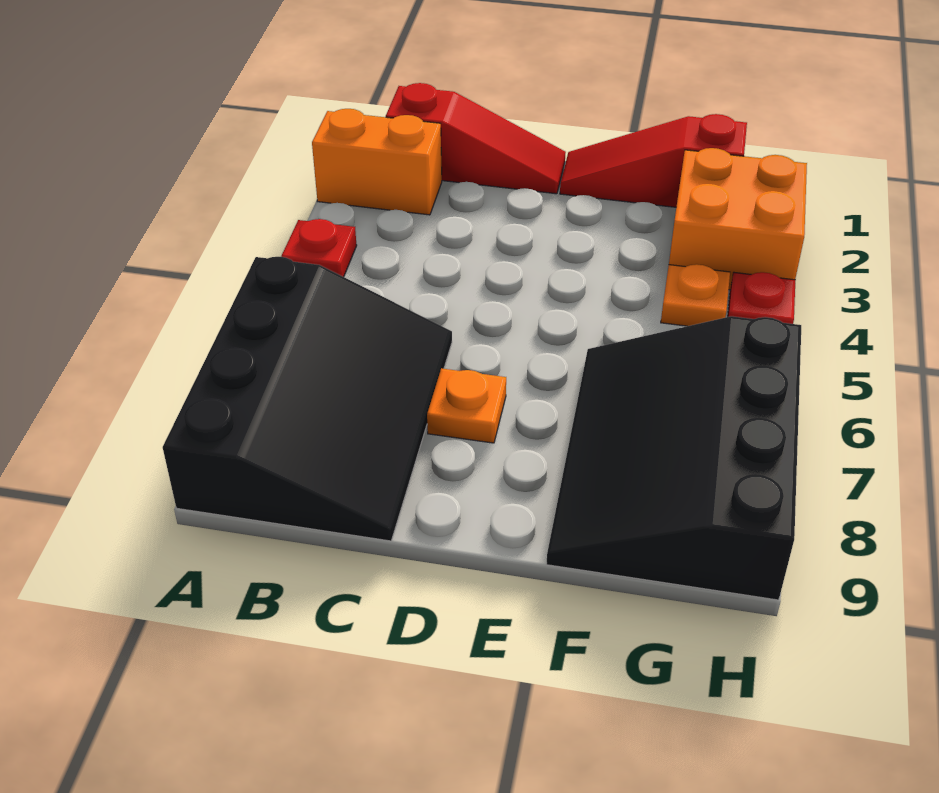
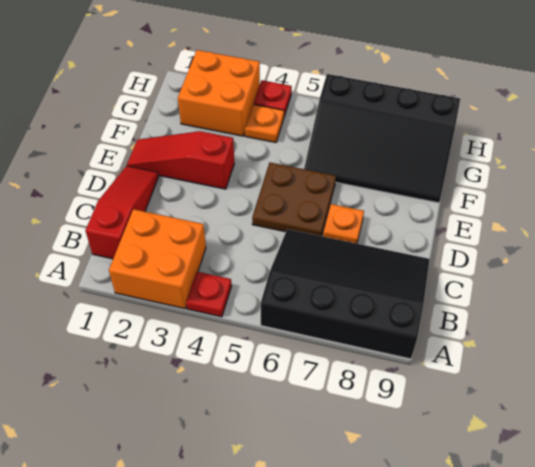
orange brick A2:B2 level 1 -> orange brick A2:B3 level 1
none -> brown plate D5:E6 level 1
red slope E1:G1 level 1 top G -> red slope E1:E3 level 1 top 3

